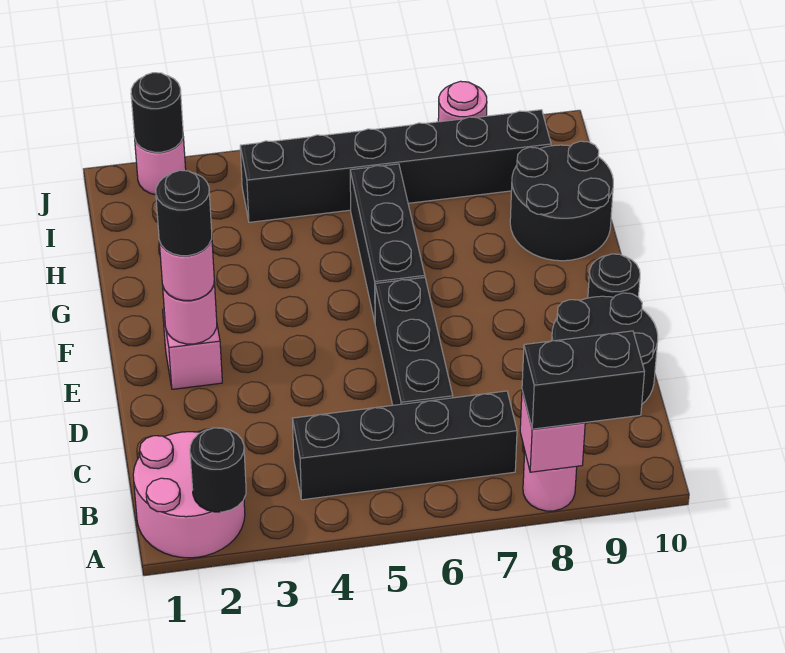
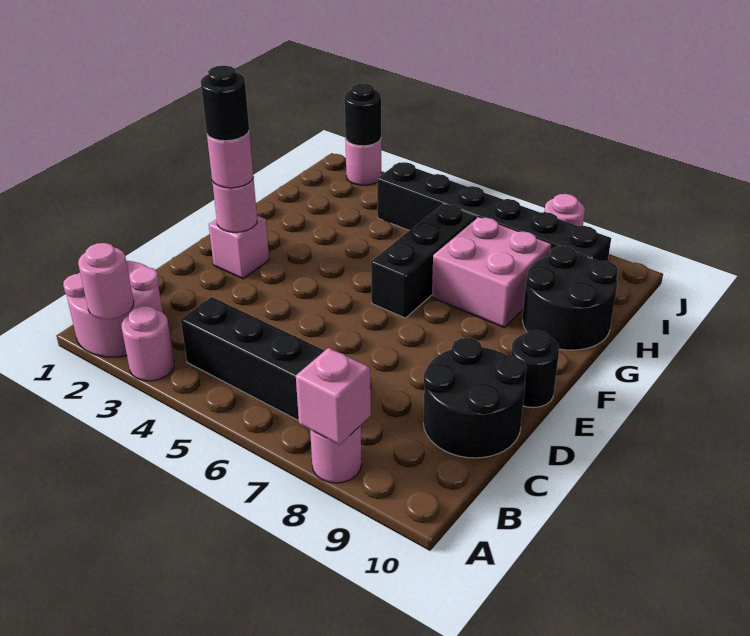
black round brick A2 level 2 -> pink round brick A2 level 2
none -> pink round brick A3 level 1
black brick A8:A9 level 3 -> none
black brick C6:E6 level 1 -> none
none -> pink brick G7:H8 level 1

